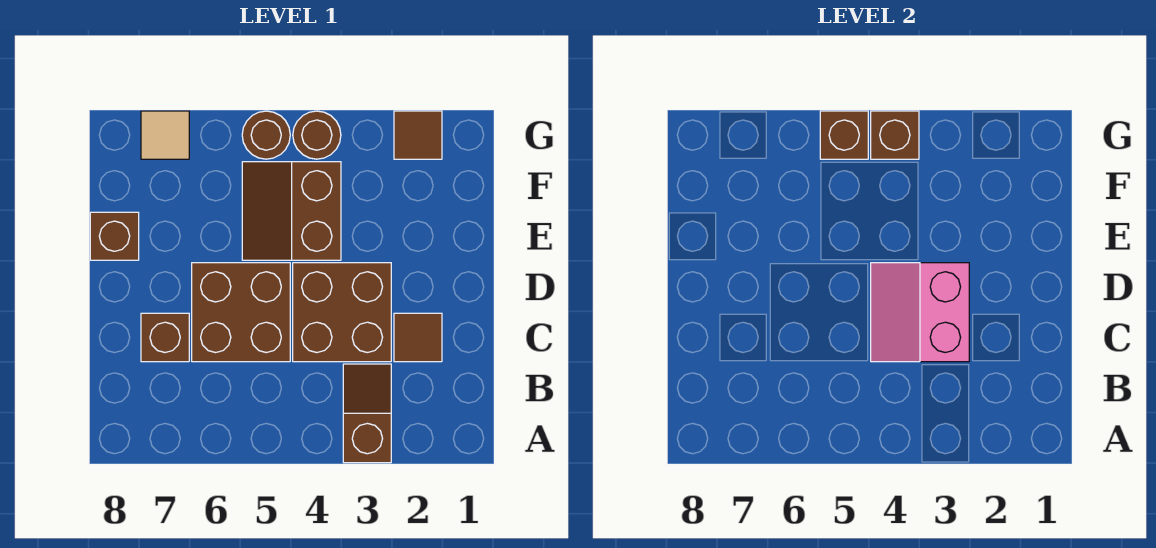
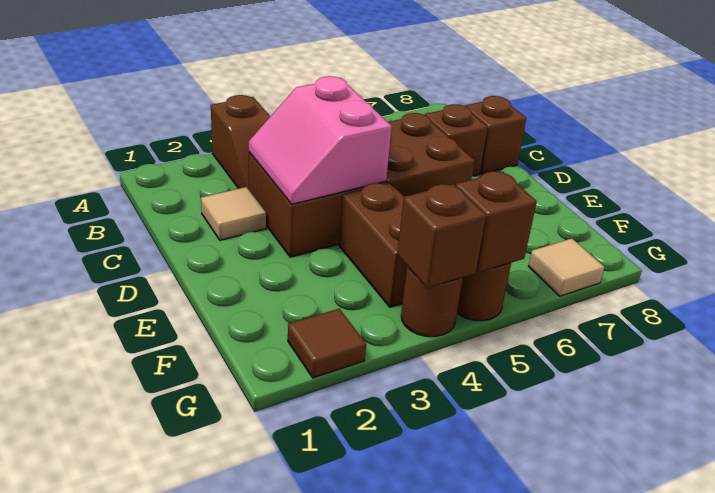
brown tile C2 level 1 -> tan tile C2 level 1
pink slope C3:D4 level 2 top 3 -> pink slope C3:D4 level 2 top 4
brown brick E8 level 1 -> brown brick C8 level 1

